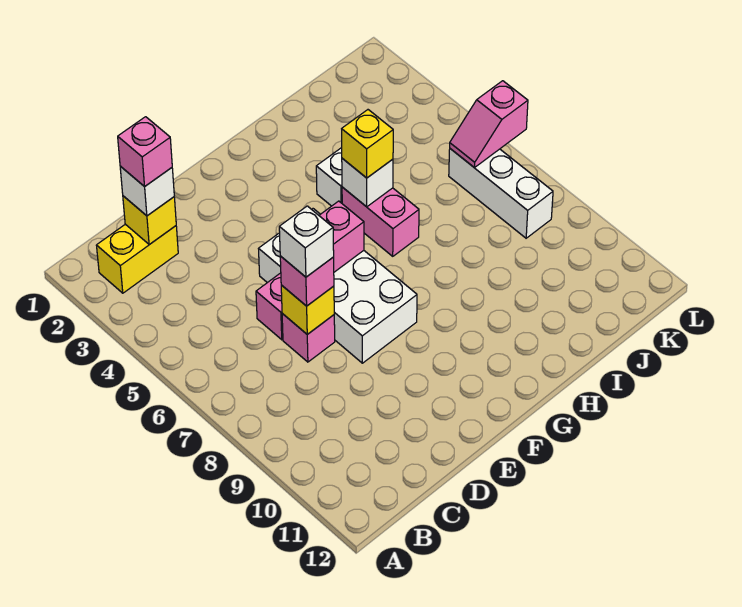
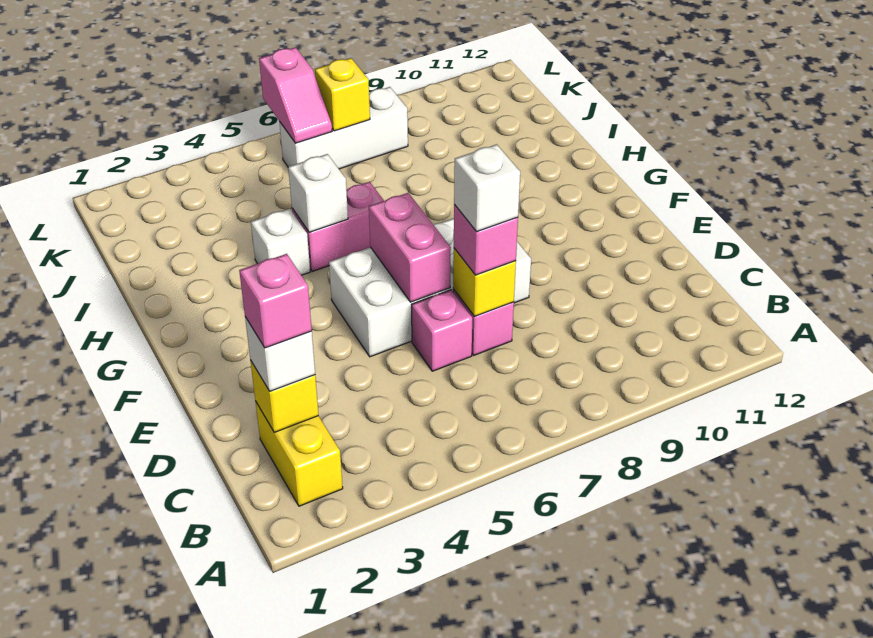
yellow brick H5 level 3 -> yellow brick K7 level 2

